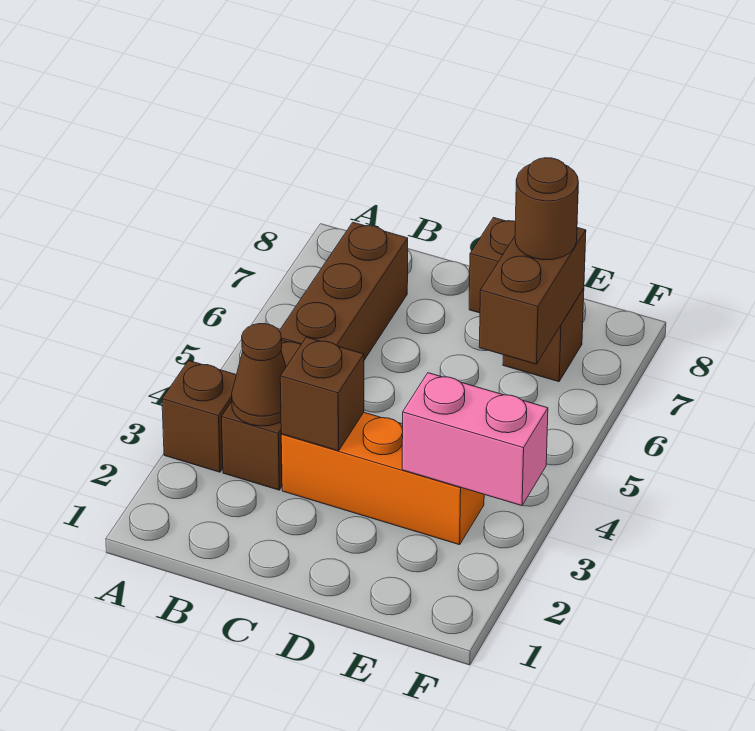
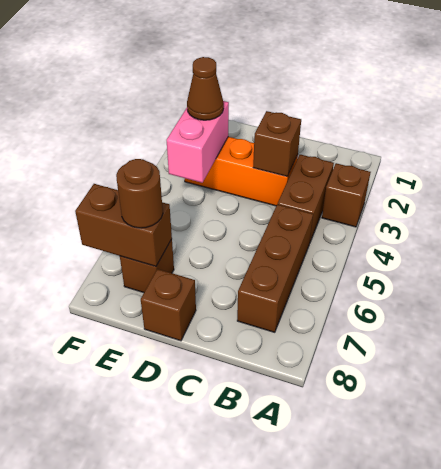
brown cone B3 level 2 -> brown cone E3 level 3
pink brick E3:F3 level 2 -> pink brick E3:E4 level 2
brown brick E6:E7 level 2 -> brown brick E7:F7 level 2

